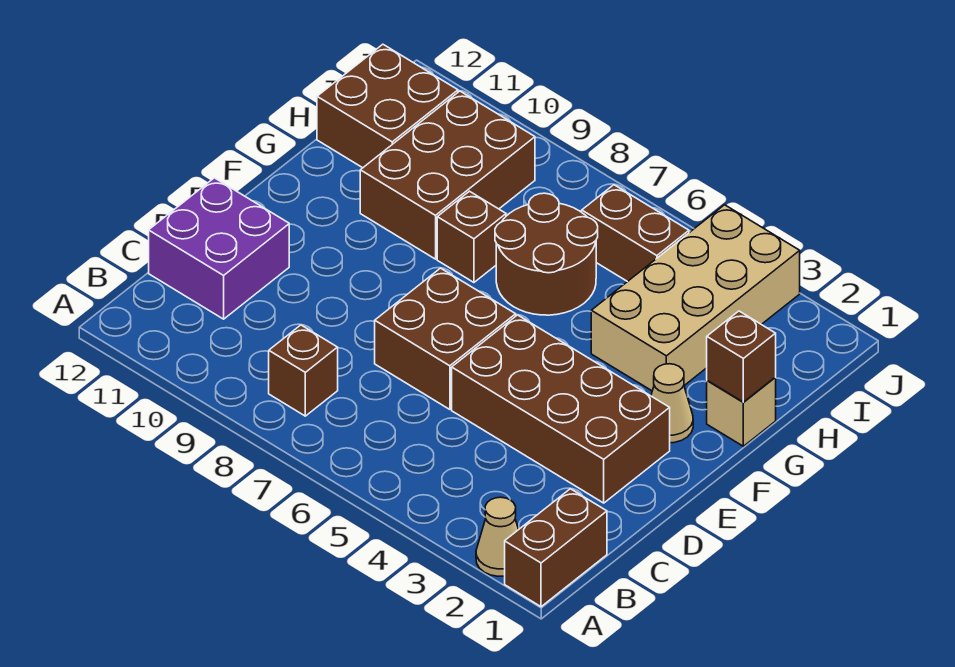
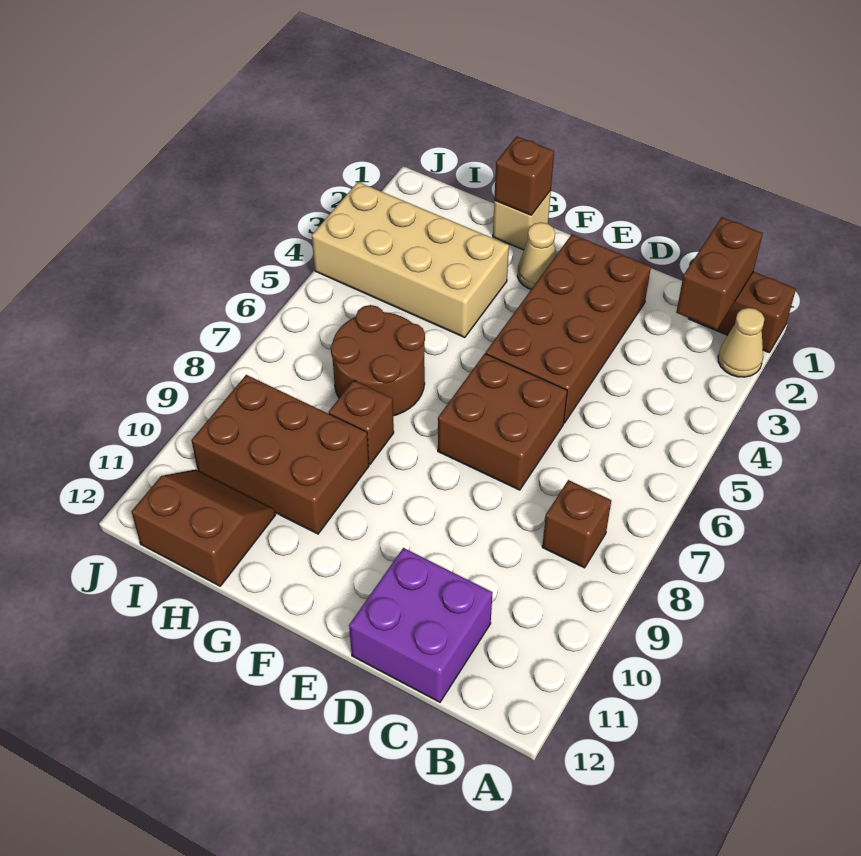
brown brick H11:I12 level 1 -> brown slope H11:I12 level 1 top 12
brown brick I5:I6 level 1 -> brown brick B1:B2 level 2

